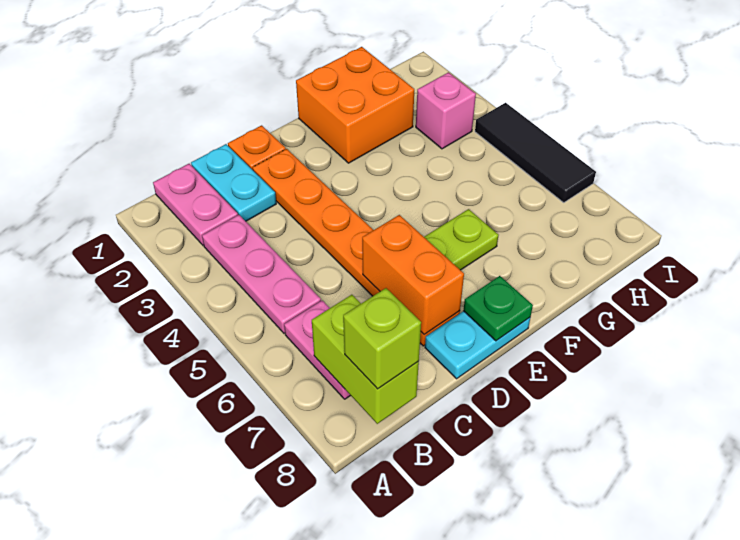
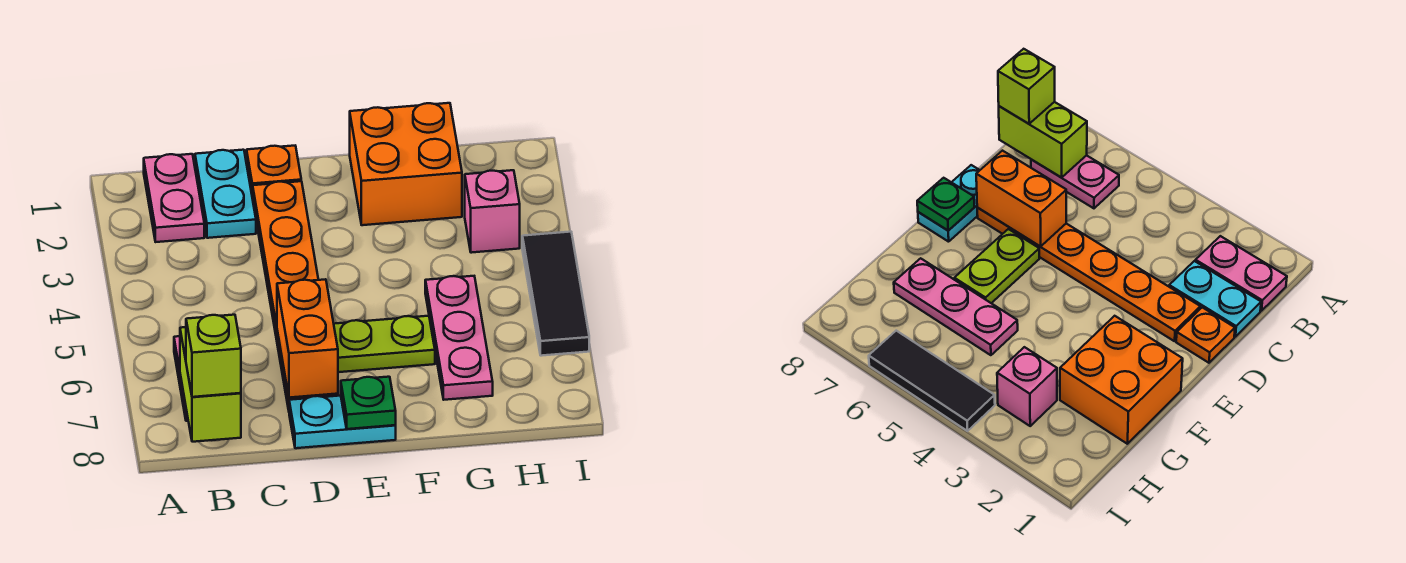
pink plate B3:B5 level 1 -> pink plate G5:G7 level 1

